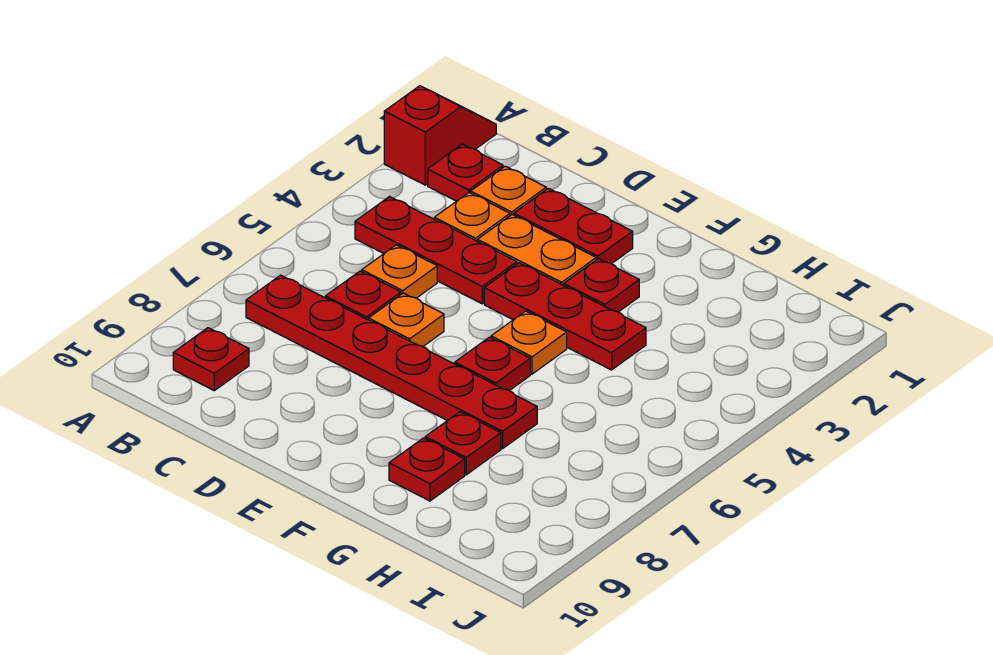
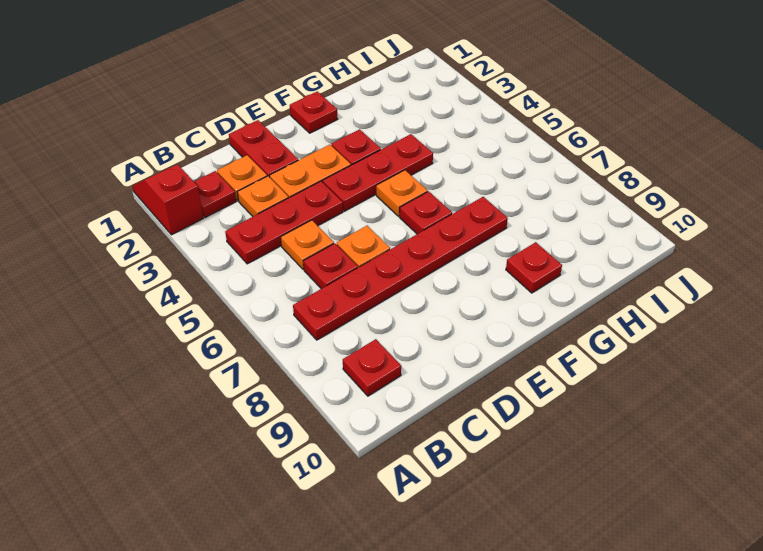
red plate D2:E2 level 1 -> red plate D1:D2 level 1
red plate G8 level 1 -> red plate F1 level 1

